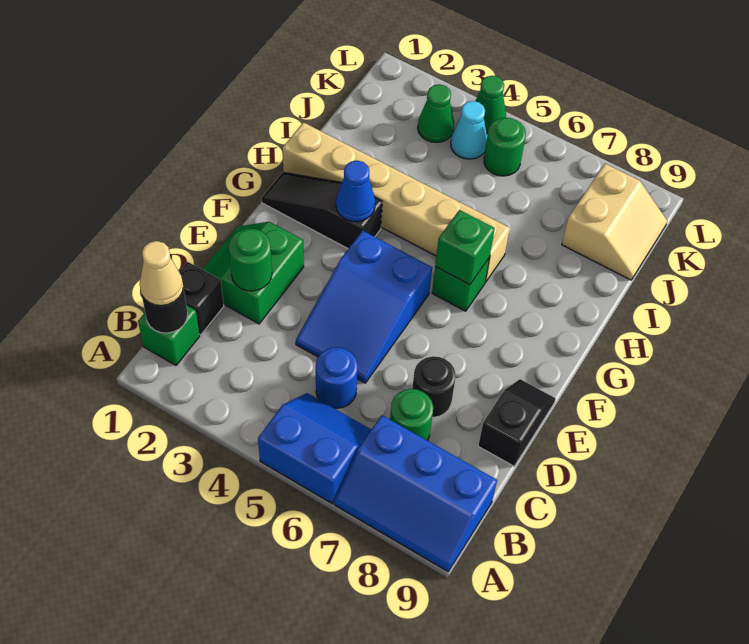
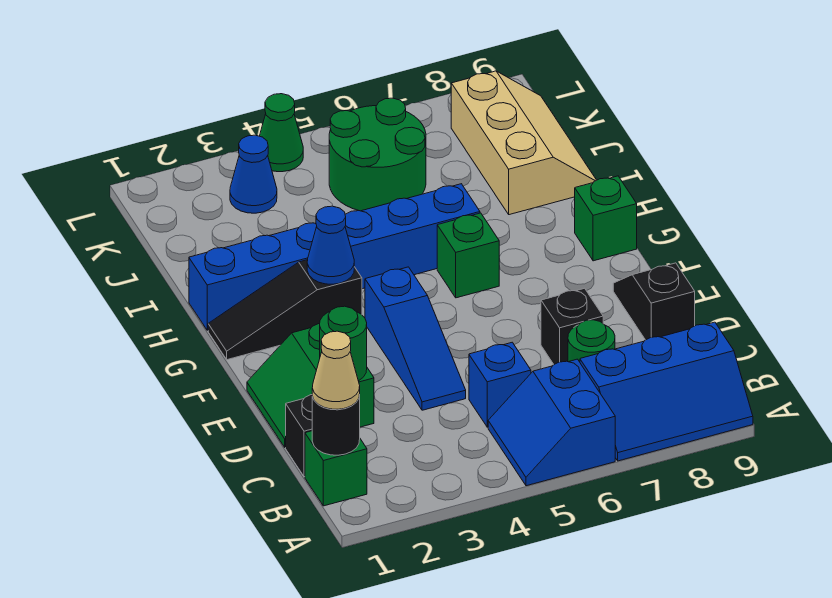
blue slope A5:B6 level 1 top A -> blue slope A5:B6 level 1 top 6
blue round brick C5 level 1 -> blue brick C5 level 1
blue slope D4:F5 level 1 top F -> blue slope D4:F4 level 1 top F
black round brick D7 level 1 -> black brick D7 level 1
green brick G6 level 2 -> green brick G9 level 1
tan brick H1:H6 level 1 -> blue brick H1:H6 level 1
tan slope J8:K9 level 1 top 8 -> tan slope I8:K9 level 1 top 8
green cone K3 level 1 -> blue cone K3 level 1
cyan cone K4 level 1 -> none
green round brick K5 level 1 -> green round brick J5:K6 level 1

